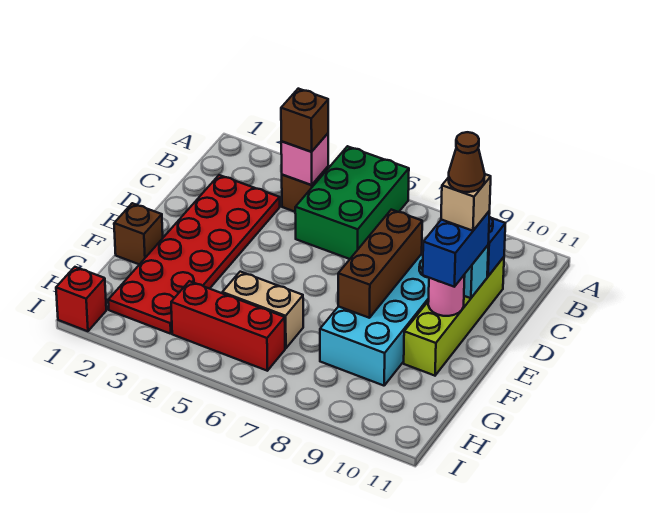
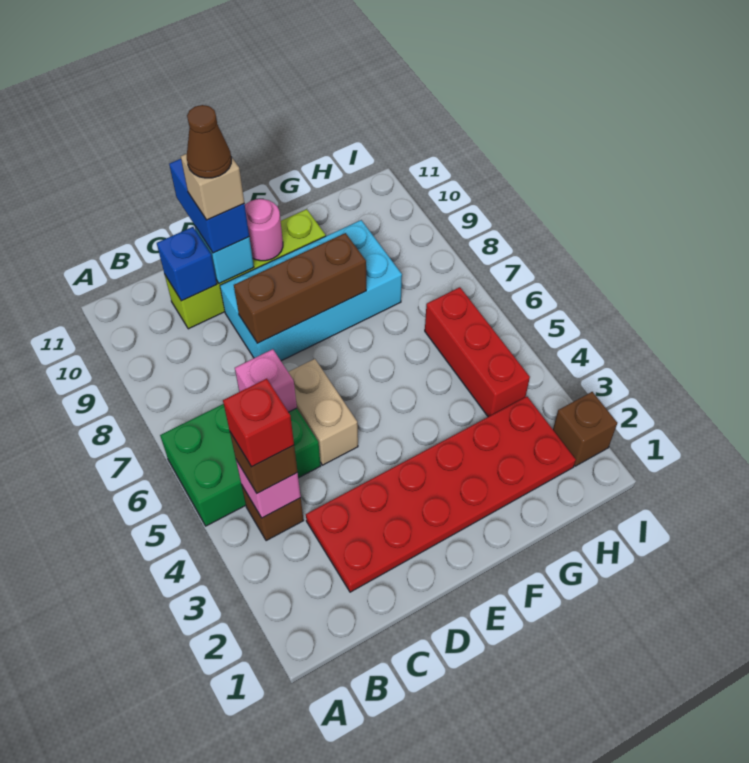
none -> pink brick C6 level 2
blue brick D10:E10 level 3 -> blue brick D10:D11 level 3
brown brick F1 level 1 -> brown brick I2 level 1
tan brick G5:G6 level 1 -> tan brick D5:D6 level 1
red brick I1 level 1 -> red brick B4 level 4

